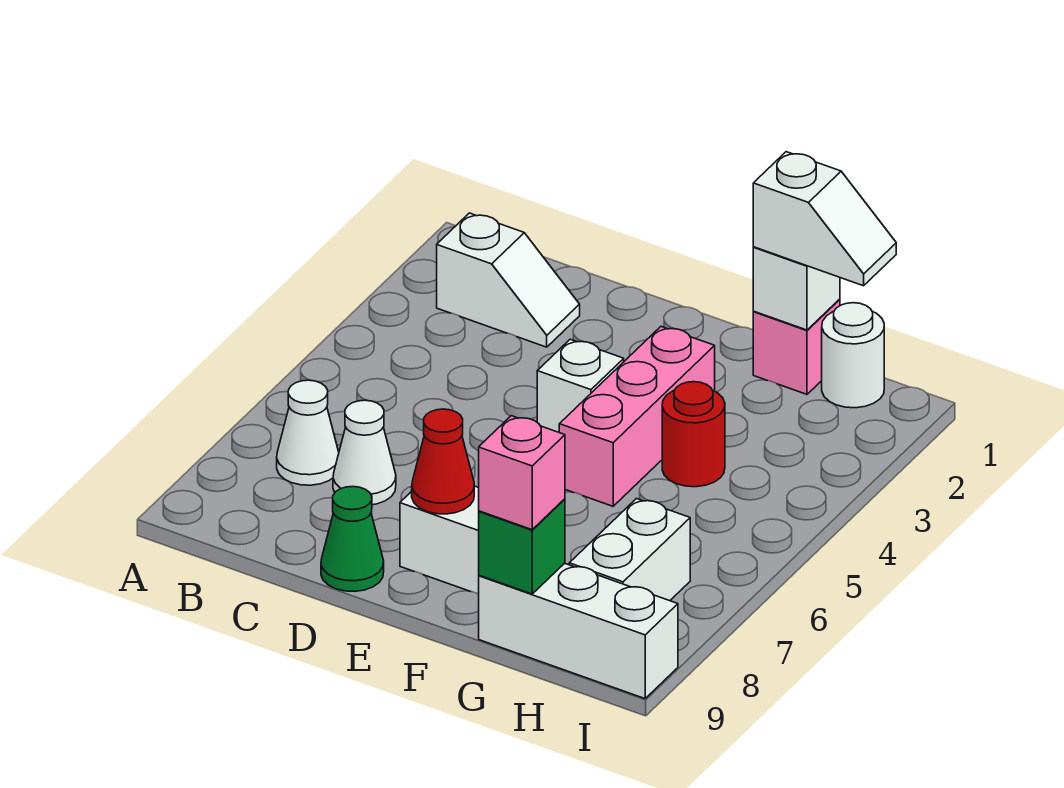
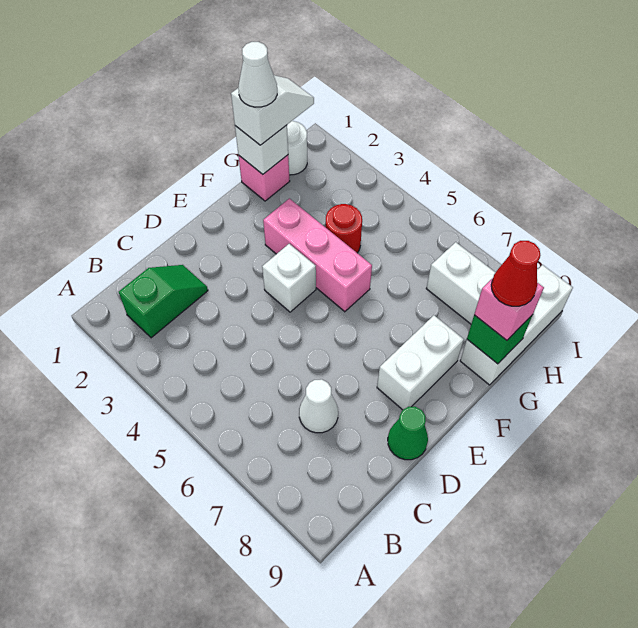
white slope B2:C2 level 1 top B -> green slope B2:C2 level 1 top B
white cone B7 level 1 -> white cone G1 level 4
red cone E8 level 2 -> red cone G9 level 4

